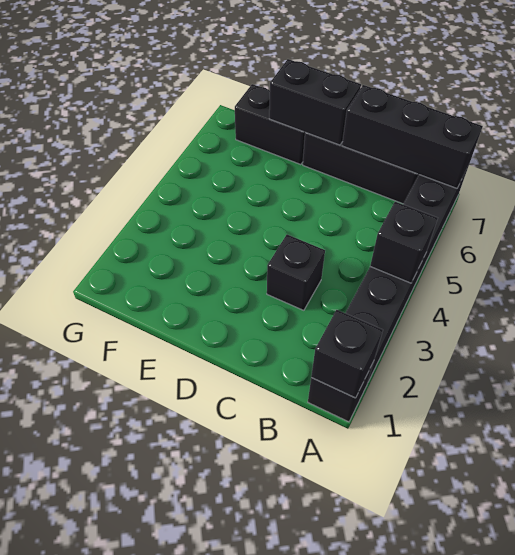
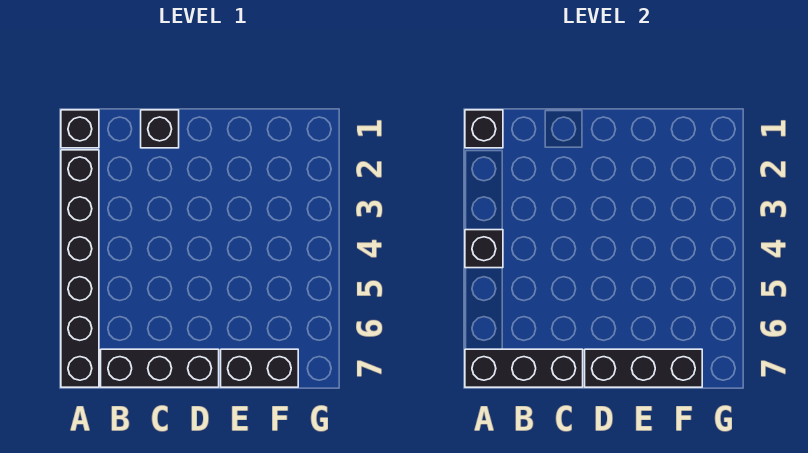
black brick C3 level 1 -> black brick C1 level 1
black brick D7:E7 level 2 -> black brick D7:F7 level 2

